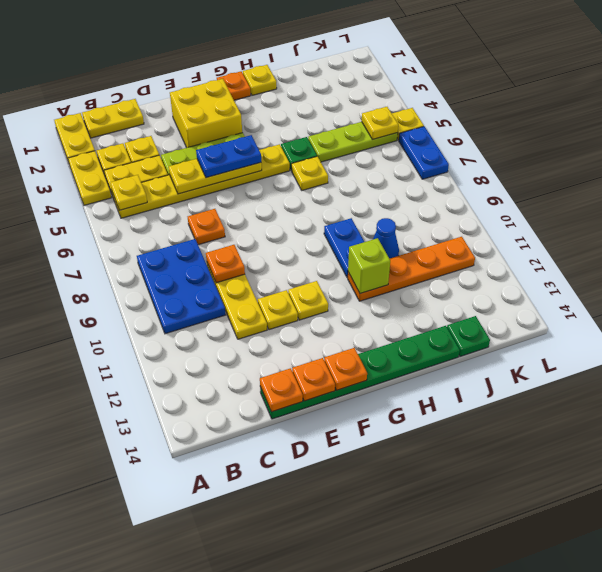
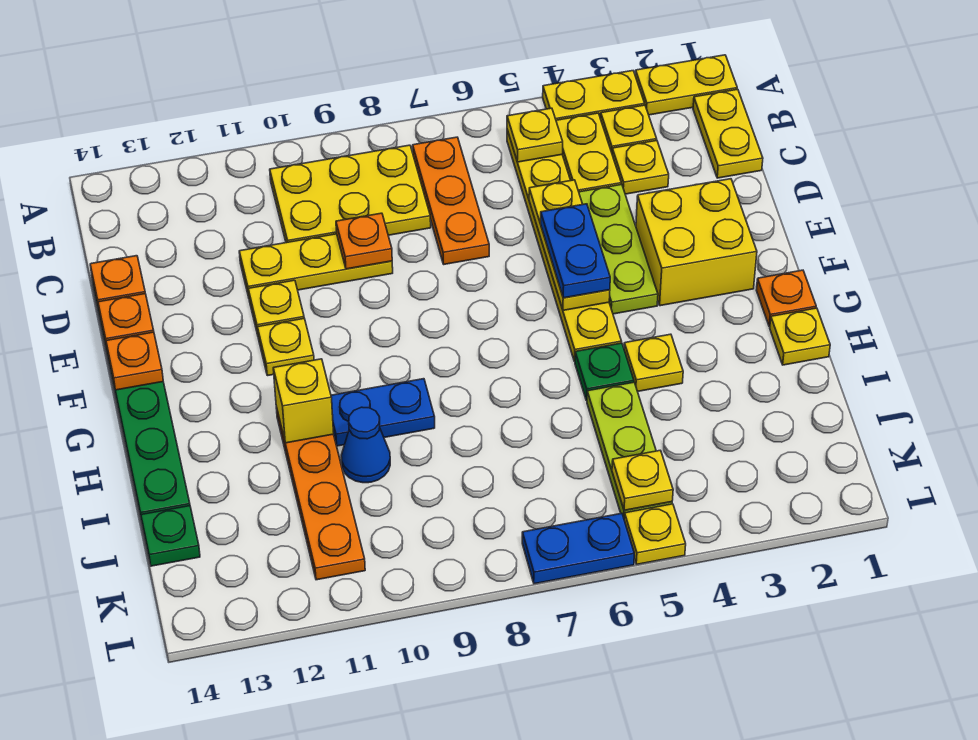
blue plate B8:C10 level 1 -> yellow plate B8:C10 level 1
orange plate D7 level 1 -> orange plate B7:D7 level 1
yellow plate H6 level 1 -> yellow plate H4 level 1
lime brick H11 level 2 -> yellow brick H11 level 2

